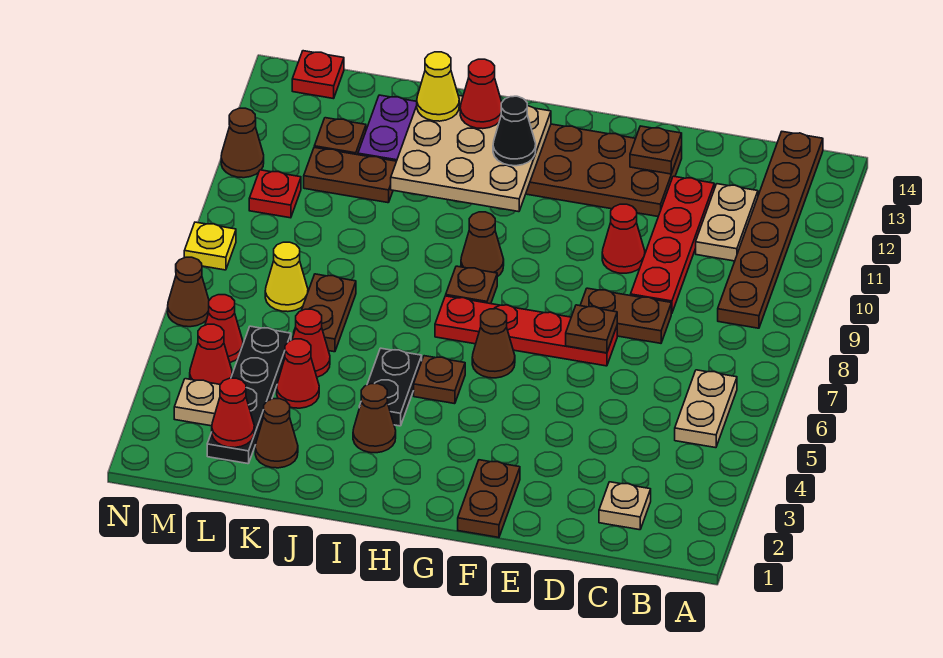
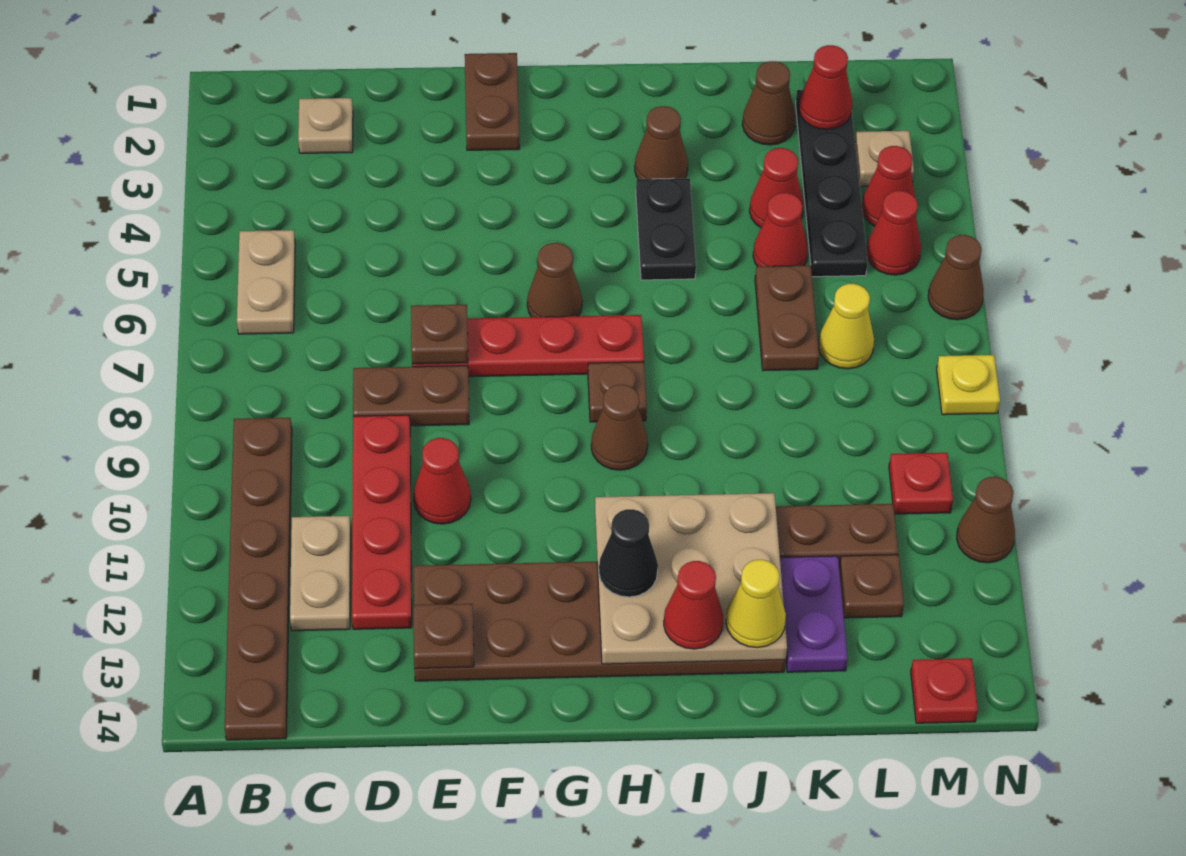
brown plate H5 level 1 -> none

